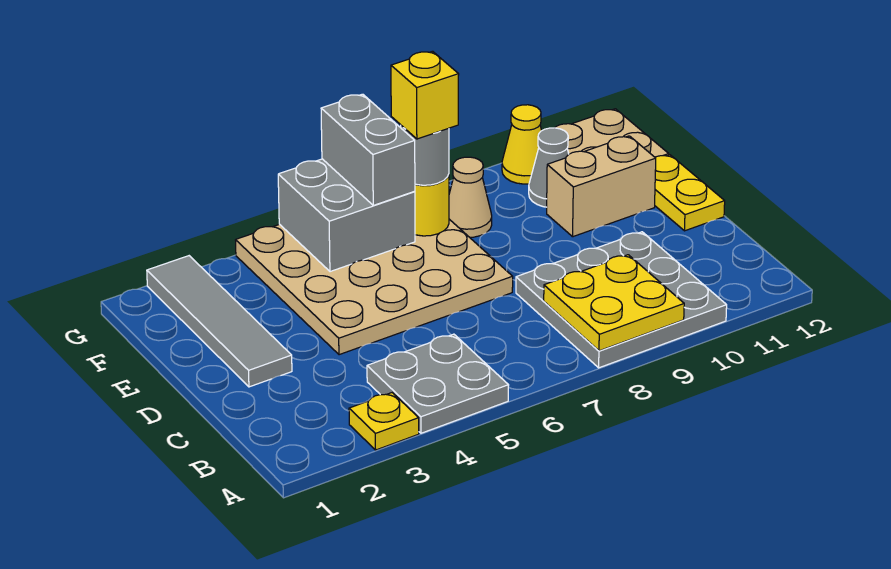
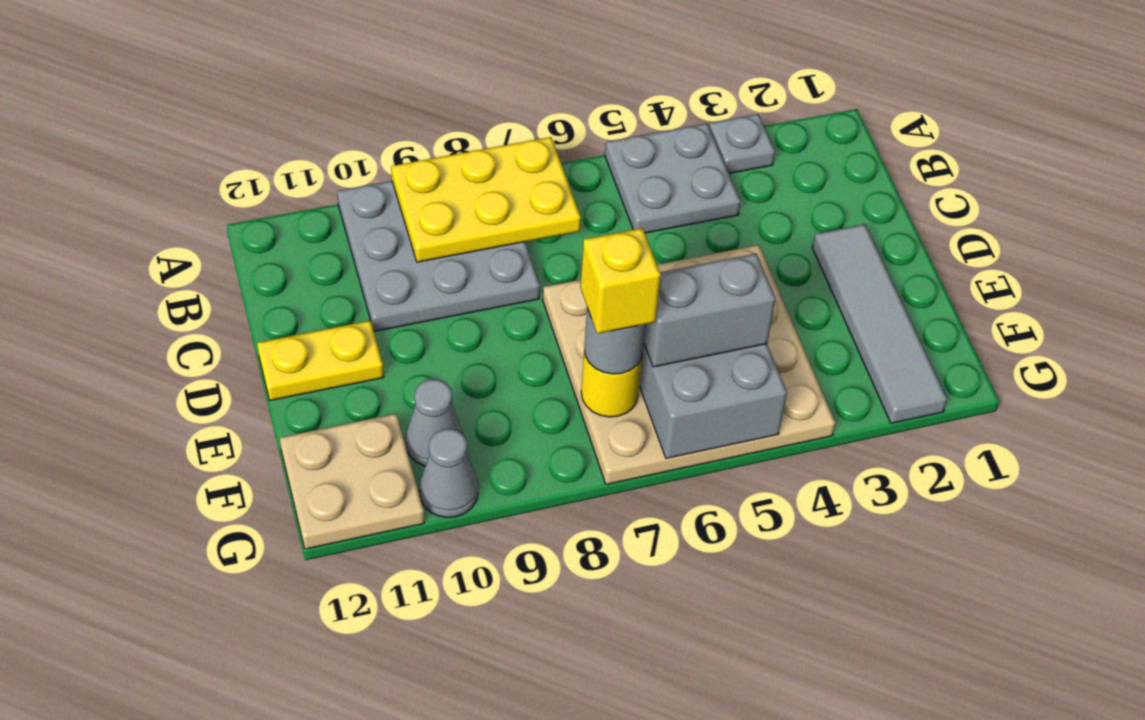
yellow plate A3 level 1 -> grey plate A3 level 1
yellow plate A8:B9 level 2 -> yellow plate A7:B9 level 2
yellow plate D12:E12 level 1 -> yellow plate D11:D12 level 1
tan brick E10:E11 level 1 -> none
grey brick F6:G6 level 3 -> grey brick F5:F6 level 3
tan cone F8 level 1 -> none
yellow cone G10 level 1 -> grey cone G10 level 1

